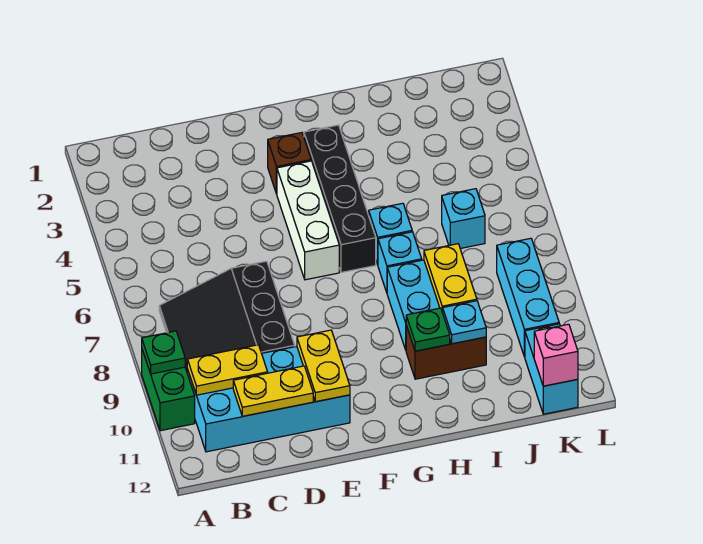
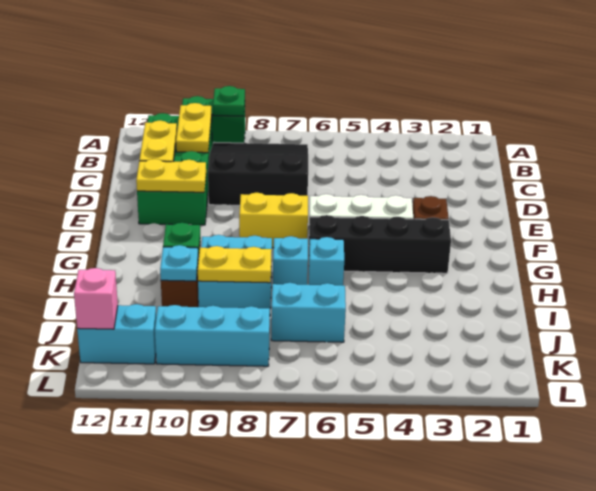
cyan brick B10:E11 level 1 -> green brick B10:E11 level 1
none -> yellow brick F7:F8 level 1
cyan brick J6 level 1 -> cyan brick J6:J7 level 1

